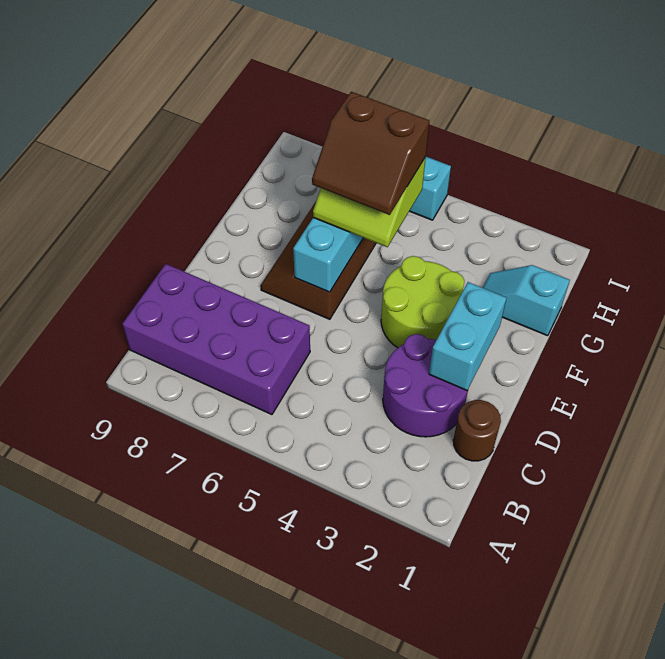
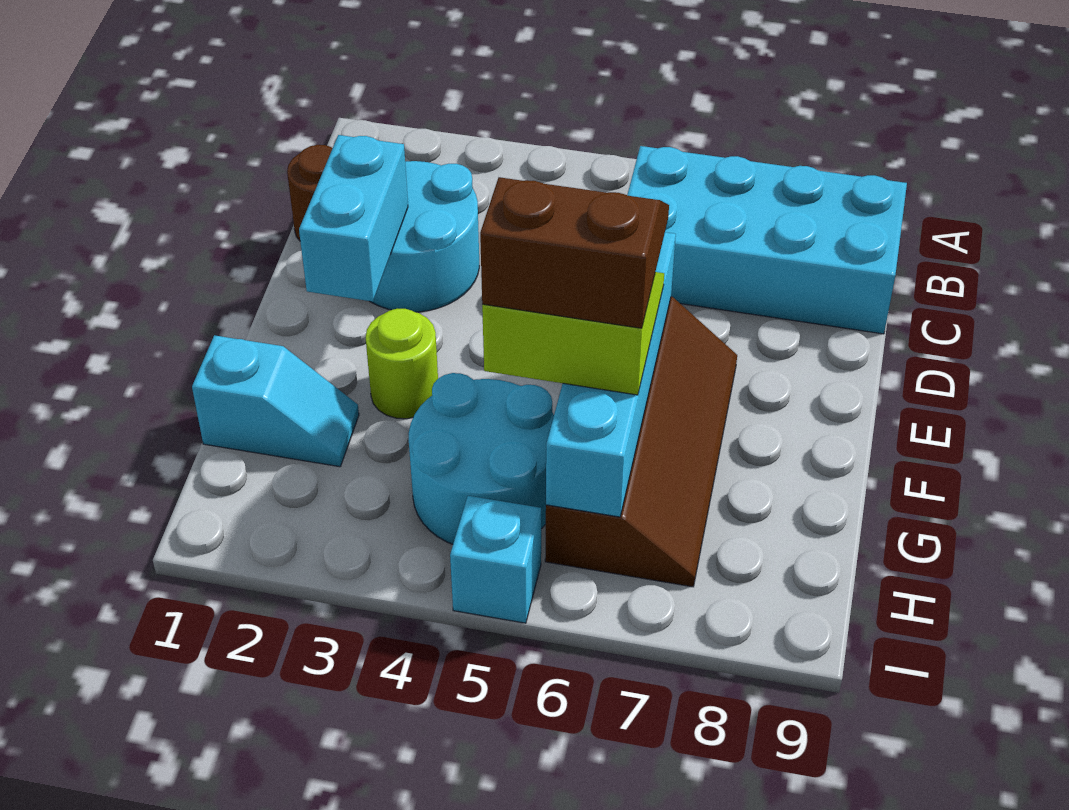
purple brick B6:C9 level 1 -> cyan brick B6:C9 level 1
purple round brick C2:D3 level 1 -> cyan round brick C2:D3 level 1
lime round brick E3:F4 level 1 -> lime round brick F3 level 1
none -> cyan round brick G4:H5 level 1

